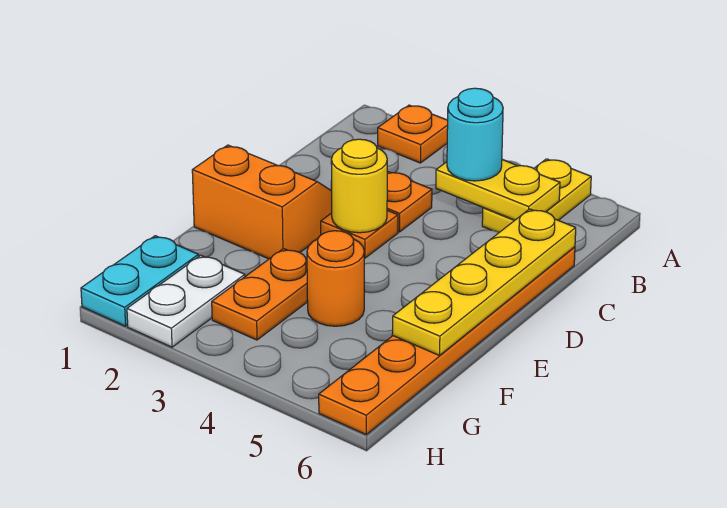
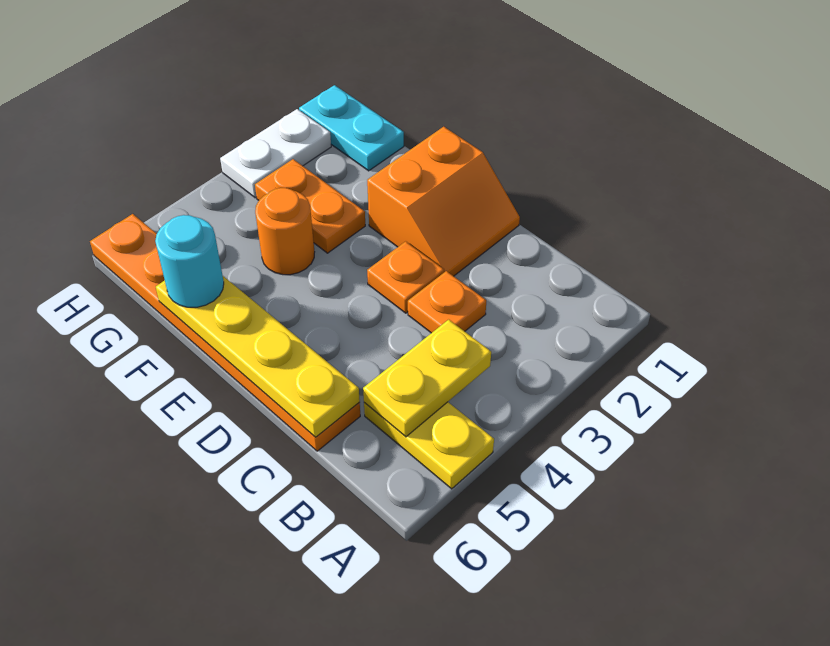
orange plate A2 level 1 -> none
cyan round brick B4 level 3 -> cyan round brick F6 level 3
yellow round brick D3 level 2 -> none
white plate G2:H2 level 1 -> white plate H2:H3 level 1

